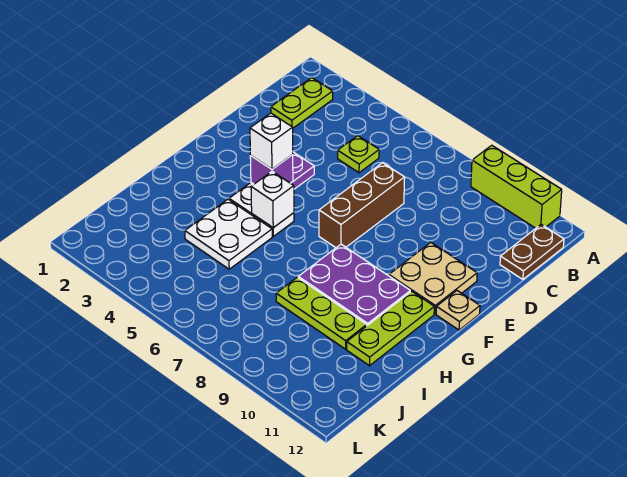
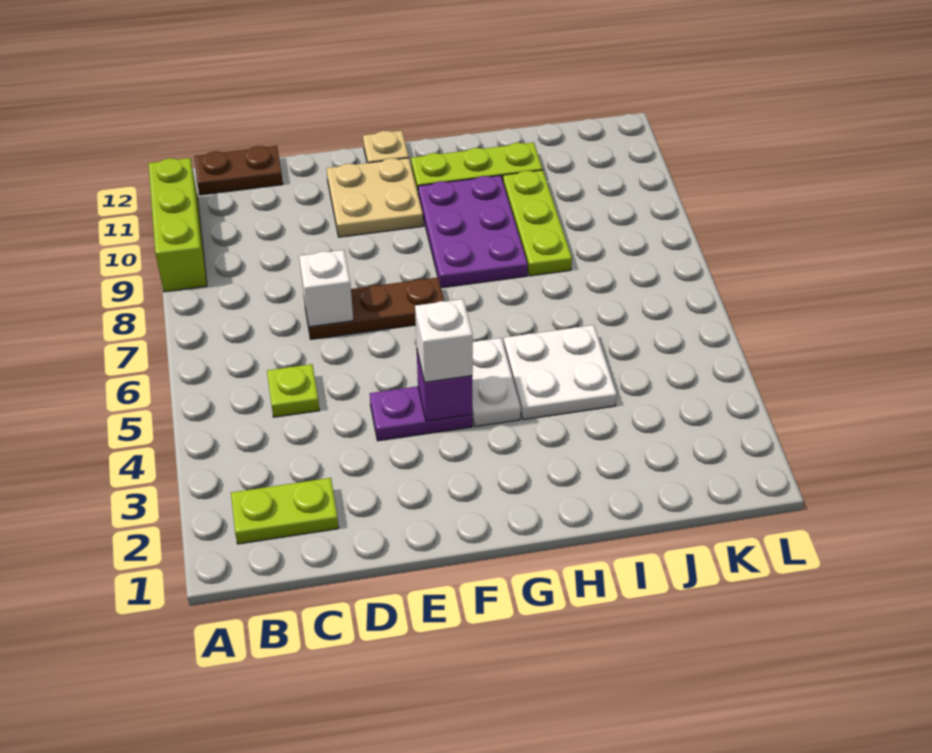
brown brick D7:F7 level 1 -> brown plate D7:F7 level 1
white brick G5 level 2 -> white brick D7 level 2

